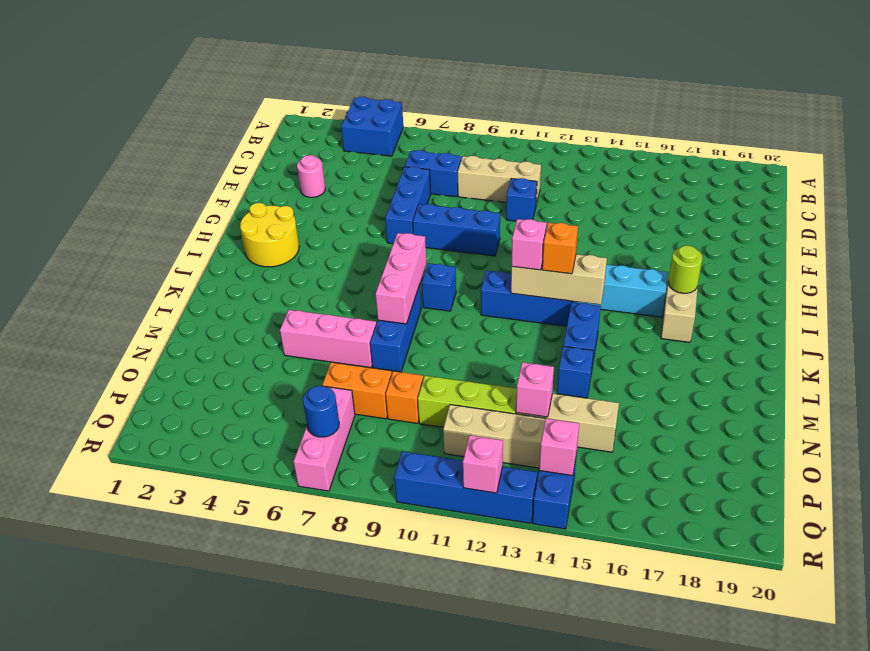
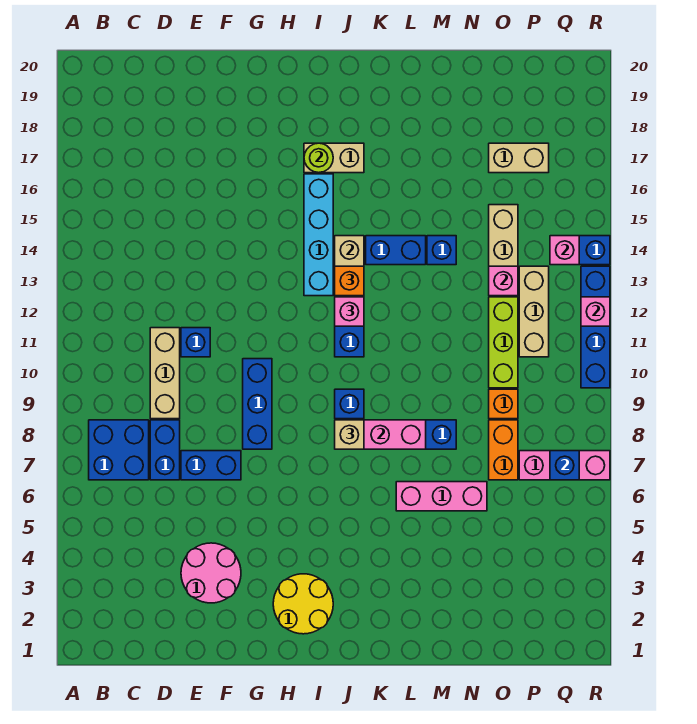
blue brick A4:B5 level 1 -> blue brick B7:C8 level 1
pink round brick E3 level 1 -> pink round brick E3:F4 level 1
blue brick E7:G7 level 1 -> blue brick E7:F7 level 1
none -> tan brick J8 level 3
pink brick M5:M7 level 1 -> pink brick L6:N6 level 1
none -> tan brick O17:P17 level 1
blue round brick Q7 level 2 -> blue brick Q7 level 2

